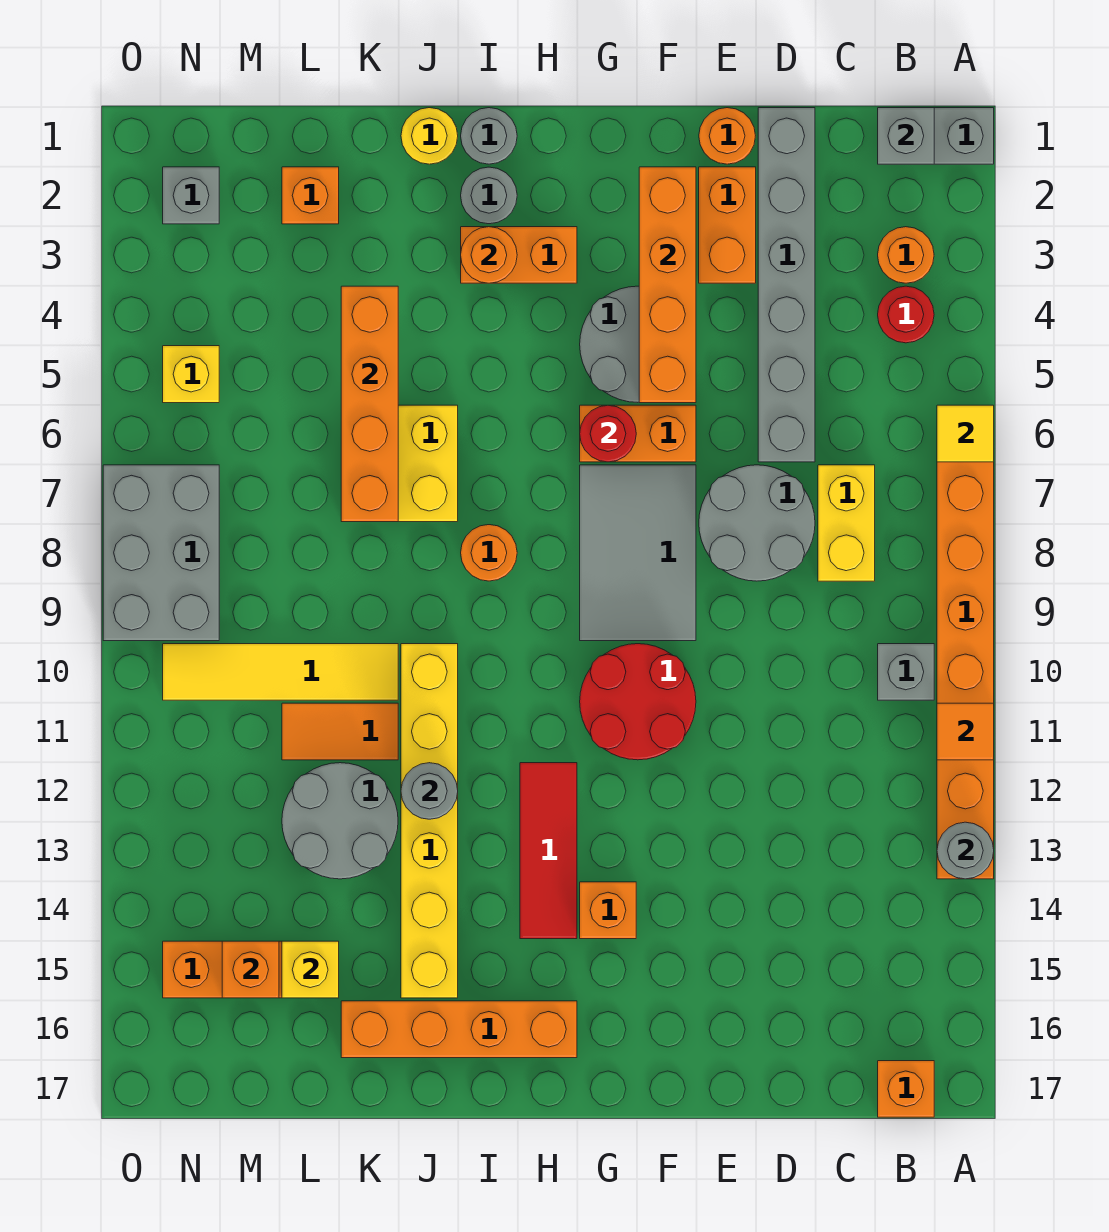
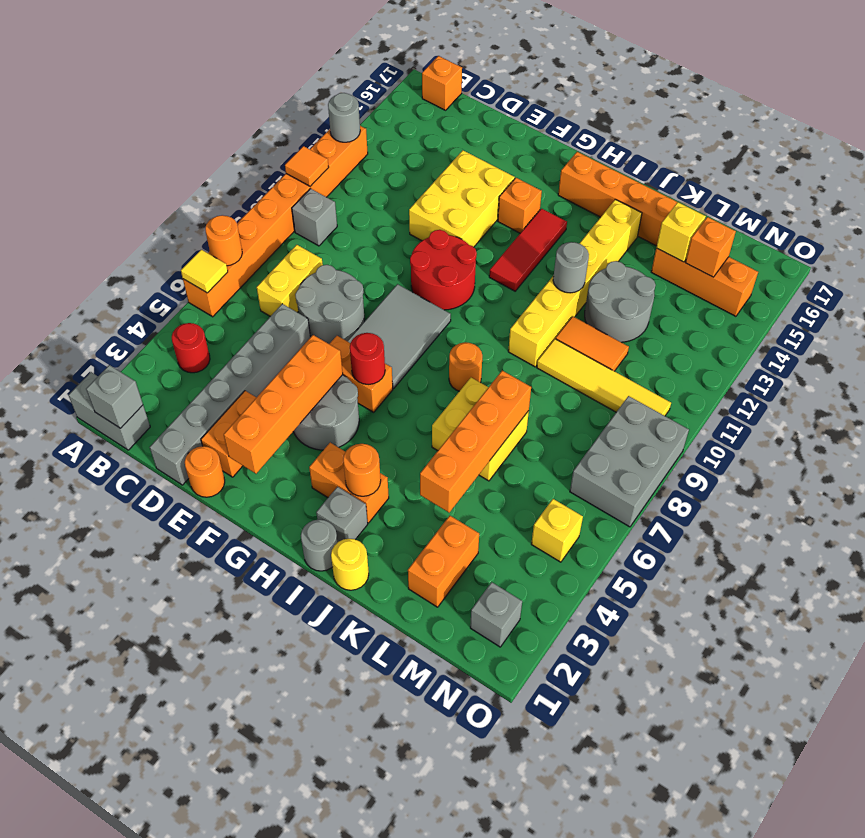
orange round brick B3 level 1 -> orange round brick A7 level 2
none -> yellow brick E12:F14 level 1
grey round brick I2 level 1 -> grey brick I2 level 1
orange brick L2 level 1 -> orange brick L2:L3 level 1

